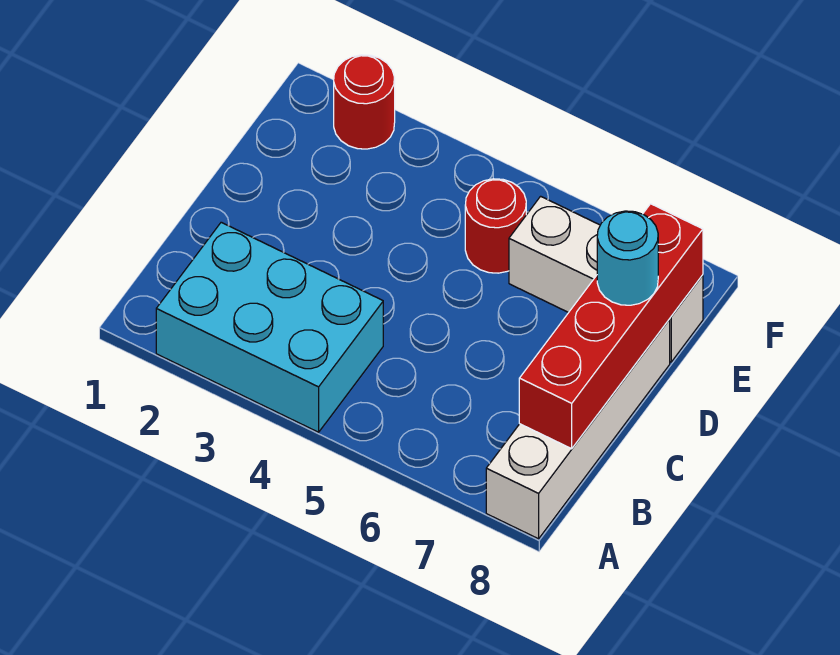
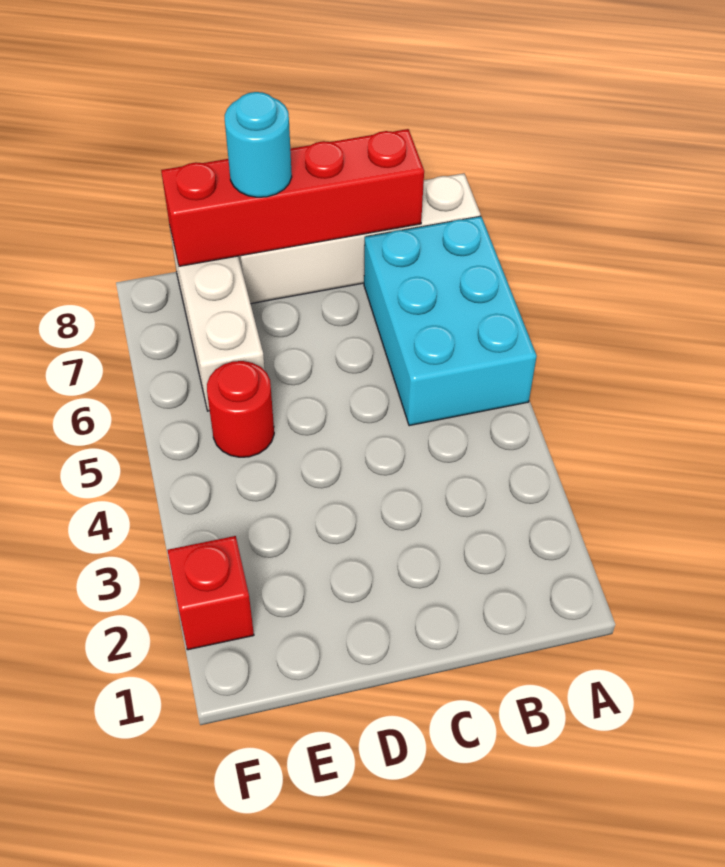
cyan brick A2:B4 level 1 -> cyan brick A5:B7 level 1
red round brick F2 level 1 -> red brick F2 level 1

